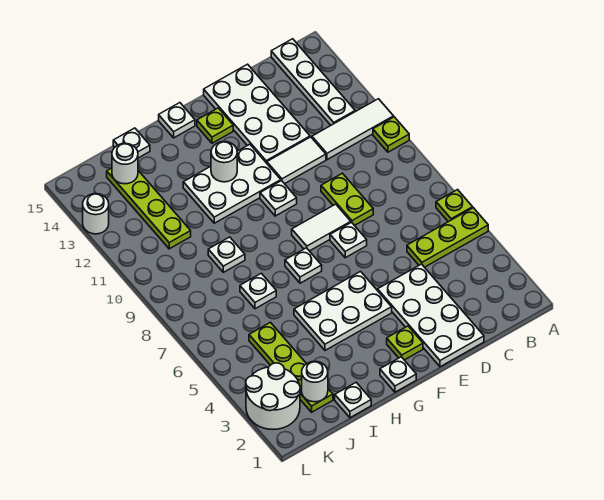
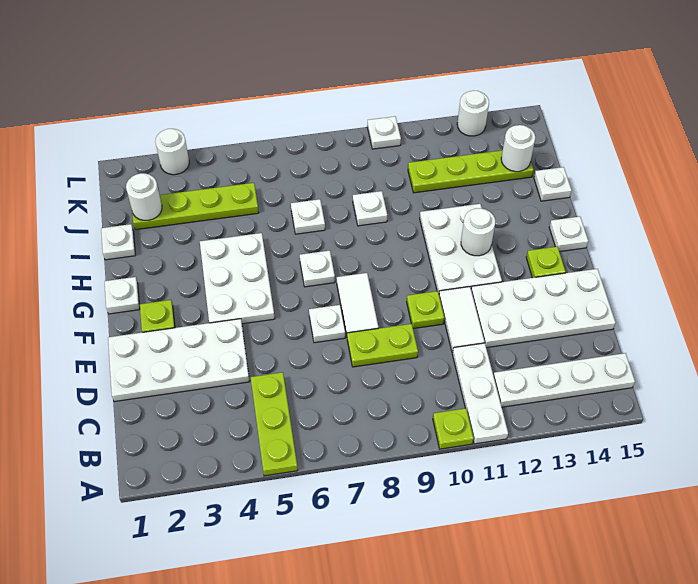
lime plate A6 level 1 -> lime plate E10 level 1
white tile A11:C11 level 1 -> white plate A11:C11 level 1
white plate F10 level 1 -> white plate L10 level 1
white round brick K2:L3 level 1 -> white round brick L3 level 1

